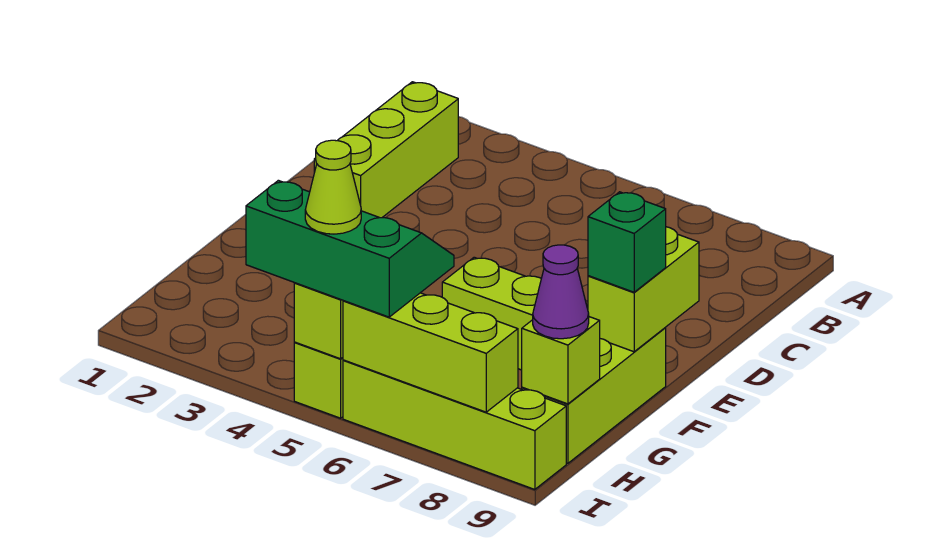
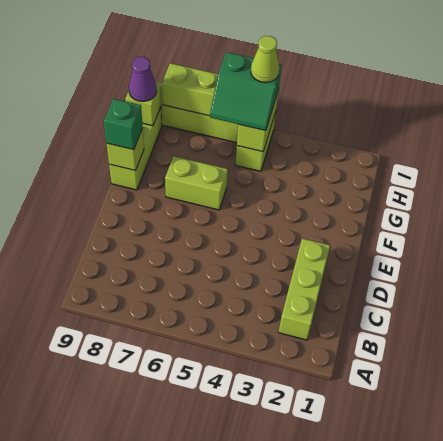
lime brick E9:F9 level 2 -> lime brick F9 level 2
green slope H4:I6 level 3 top I -> green slope H5:I6 level 3 top I

